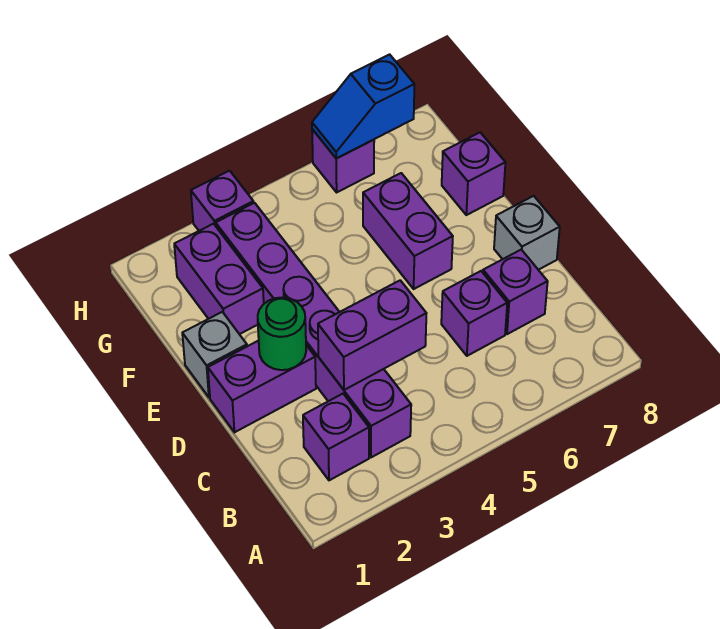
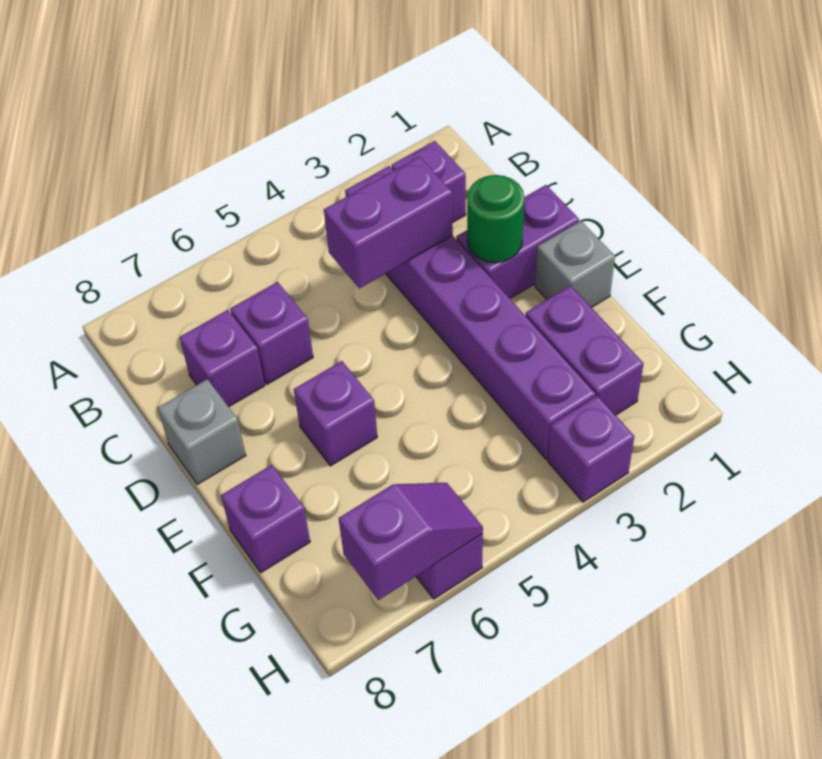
purple brick E6:F6 level 1 -> purple brick E6 level 1
blue slope H6:H7 level 2 top 7 -> purple slope H6:H7 level 2 top 7

